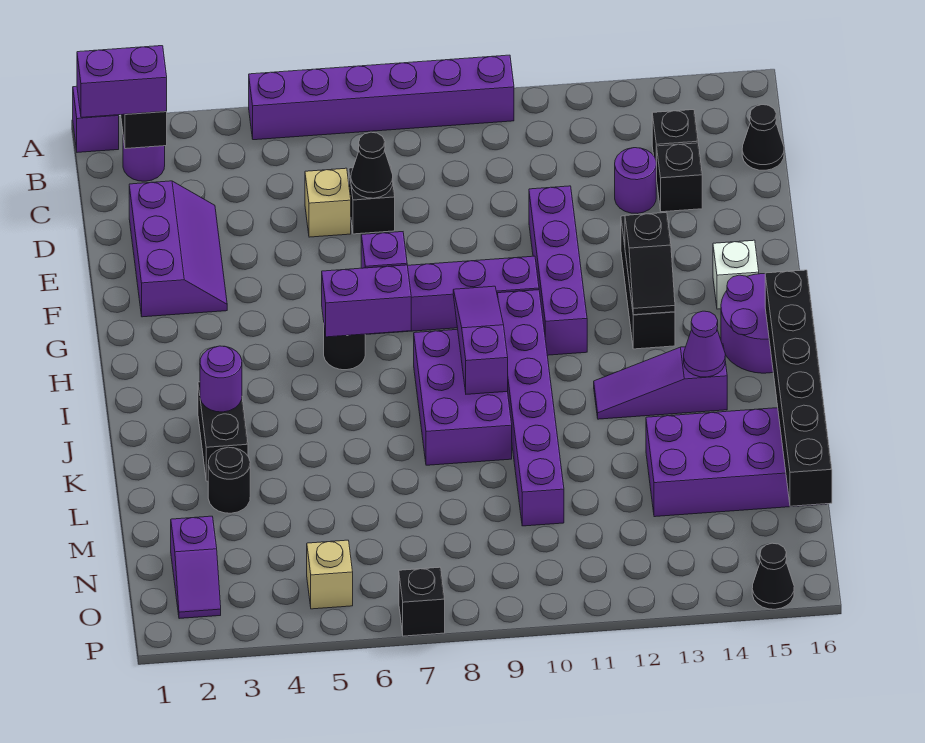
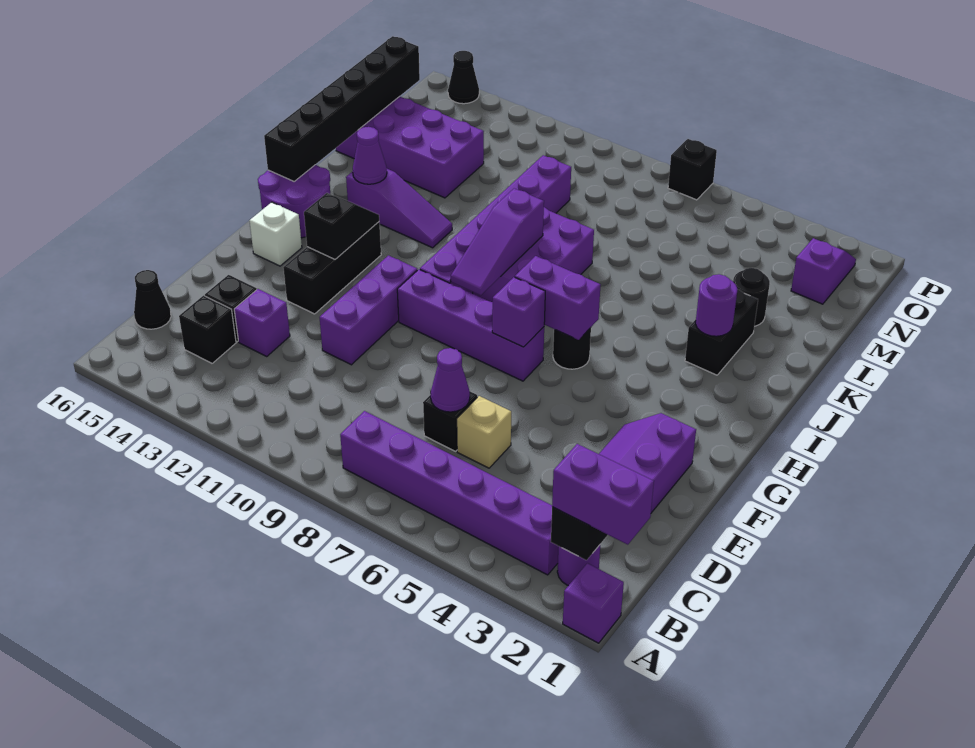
purple brick A5:A10 level 1 -> purple brick B3:B8 level 1
black cone D7 level 2 -> purple cone D7 level 2
purple round brick D13 level 1 -> purple brick D13 level 1
purple brick E11:H11 level 1 -> purple brick E11:G11 level 1
tan brick O5 level 1 -> none

